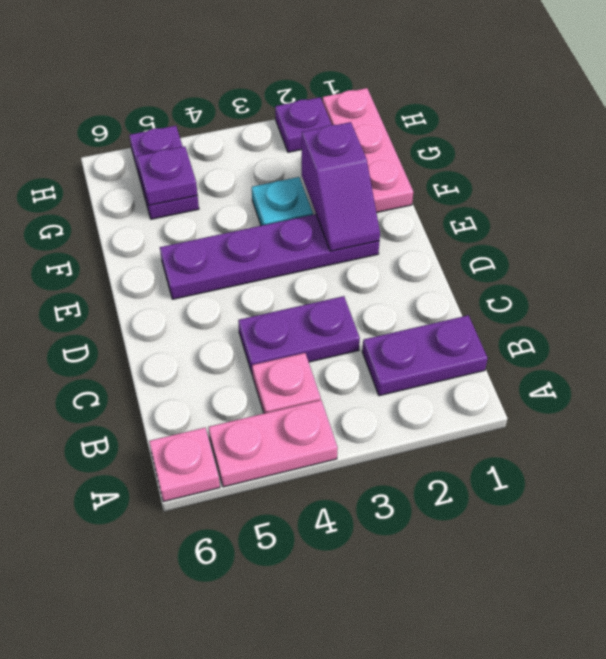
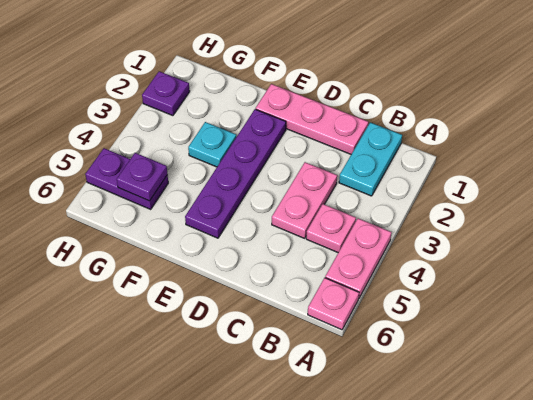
purple plate B1:B2 level 1 -> cyan plate B1:B2 level 1
purple plate C3:C4 level 1 -> pink plate C3:C4 level 1
purple slope E2:F2 level 2 top F -> none
pink plate F1:H1 level 1 -> pink plate C1:E1 level 1

